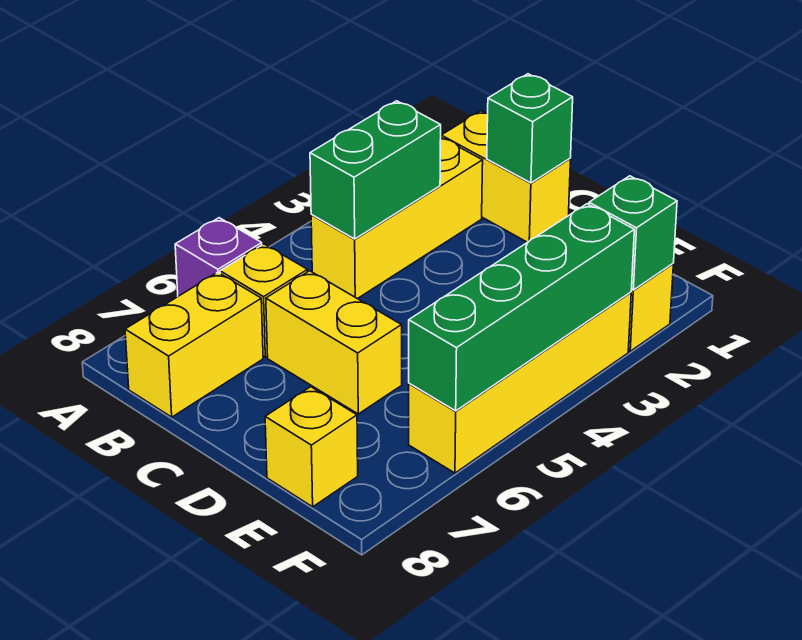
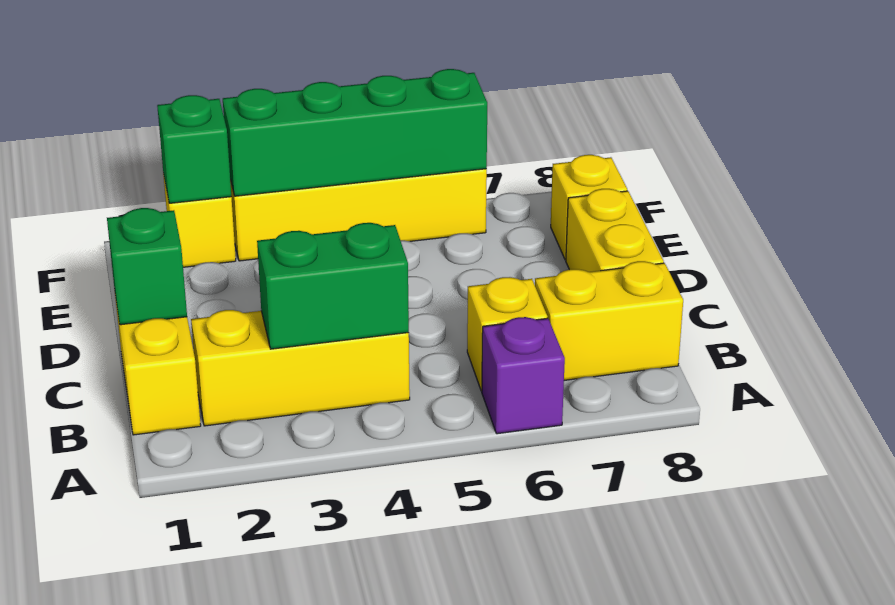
yellow brick C6:D6 level 1 -> yellow brick C8:D8 level 1

